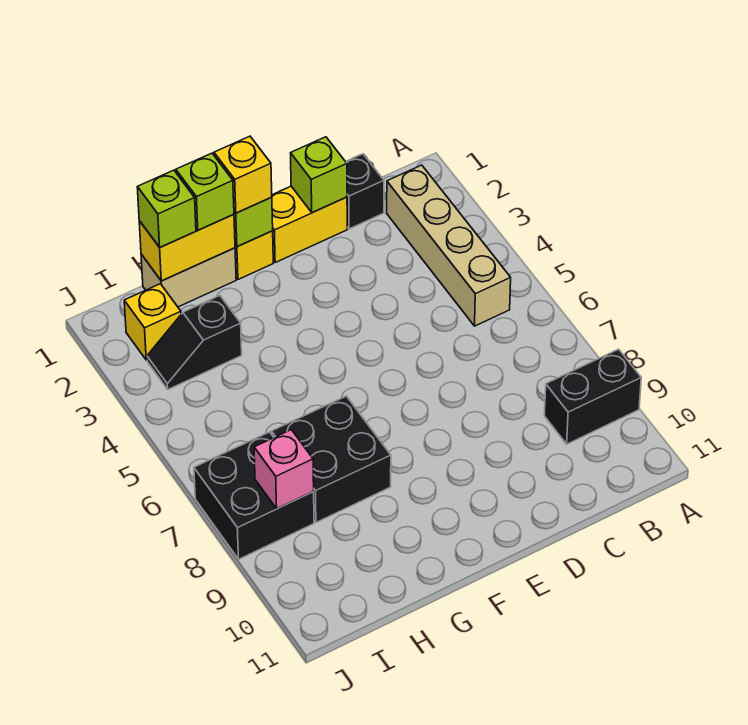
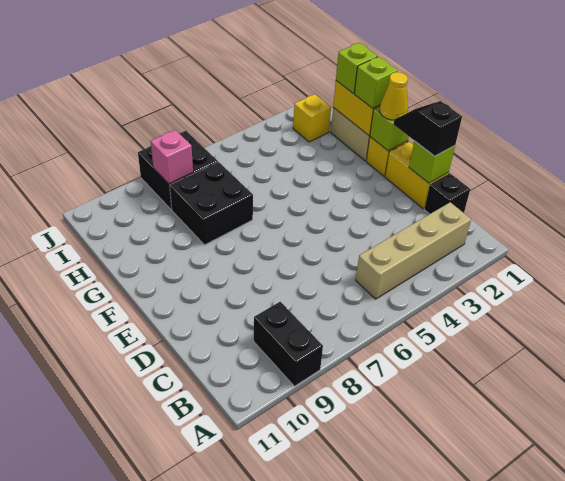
yellow brick F1 level 3 -> yellow cone F1 level 3
black slope H3:I3 level 1 top H -> black slope D1:E1 level 3 top D

